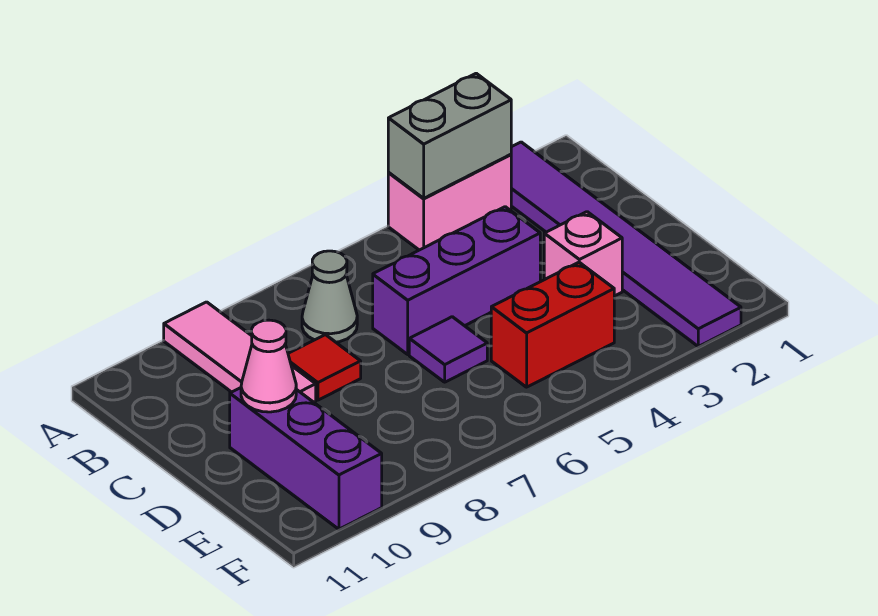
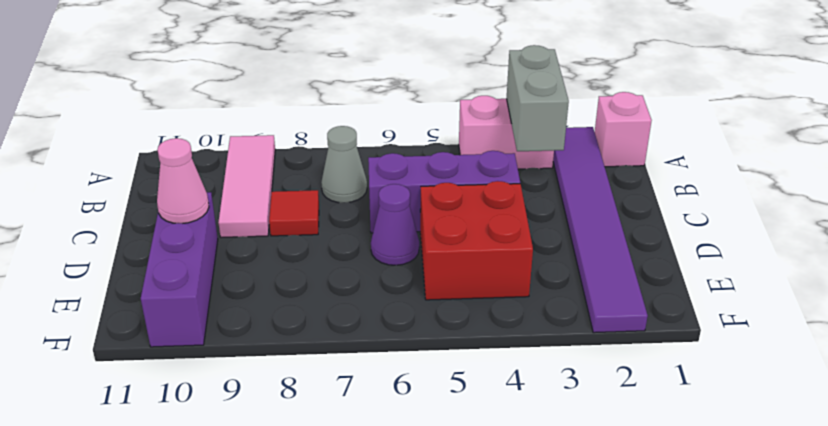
grey brick A3:A4 level 2 -> grey brick A3:B3 level 2
pink brick D3 level 1 -> pink brick A1 level 1
purple tile D6 level 1 -> purple cone D6 level 1
red brick E4:E5 level 1 -> red brick D4:E5 level 1

